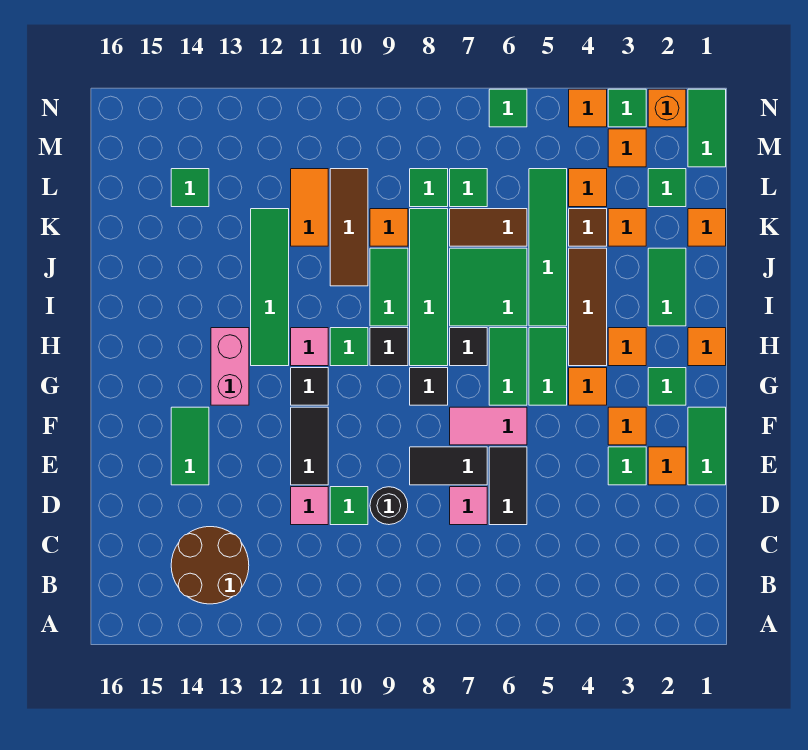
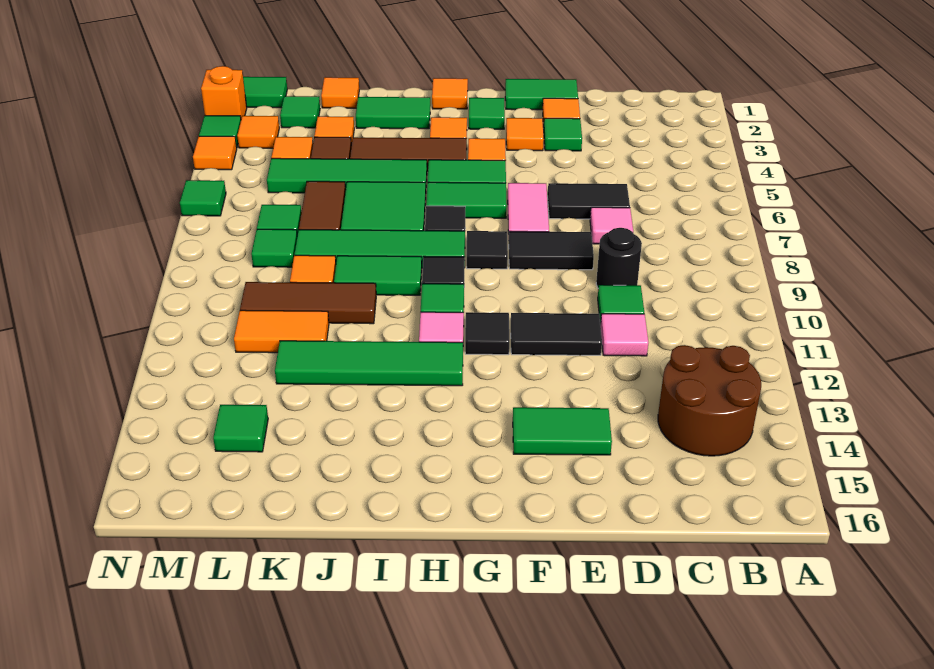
black tile E7:E8 level 1 -> black tile E8:F8 level 1
pink brick G13:H13 level 1 -> none

